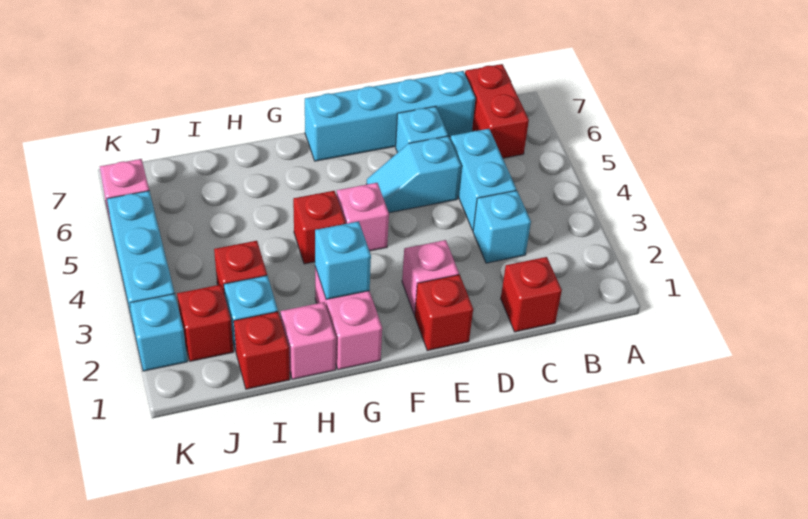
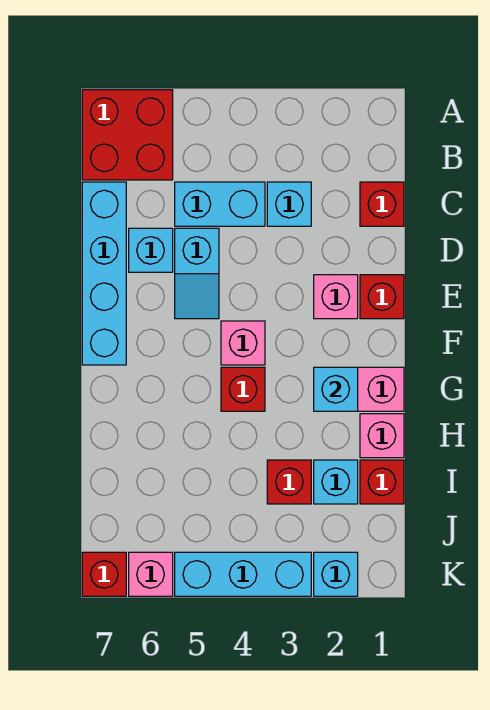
red brick B6:B7 level 1 -> red brick A6:B7 level 1
red brick J2 level 1 -> red brick K7 level 1

